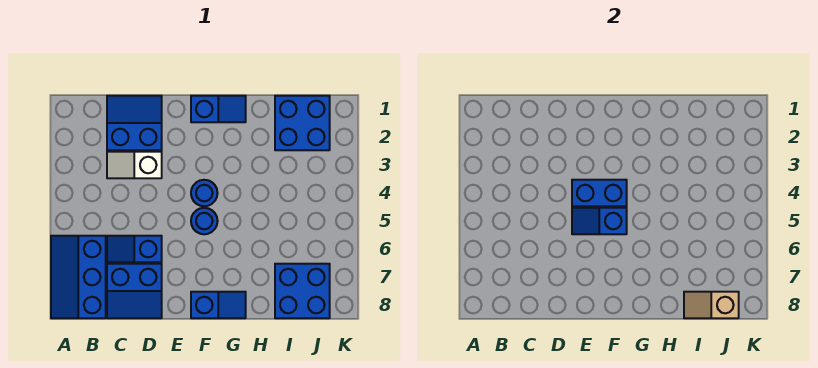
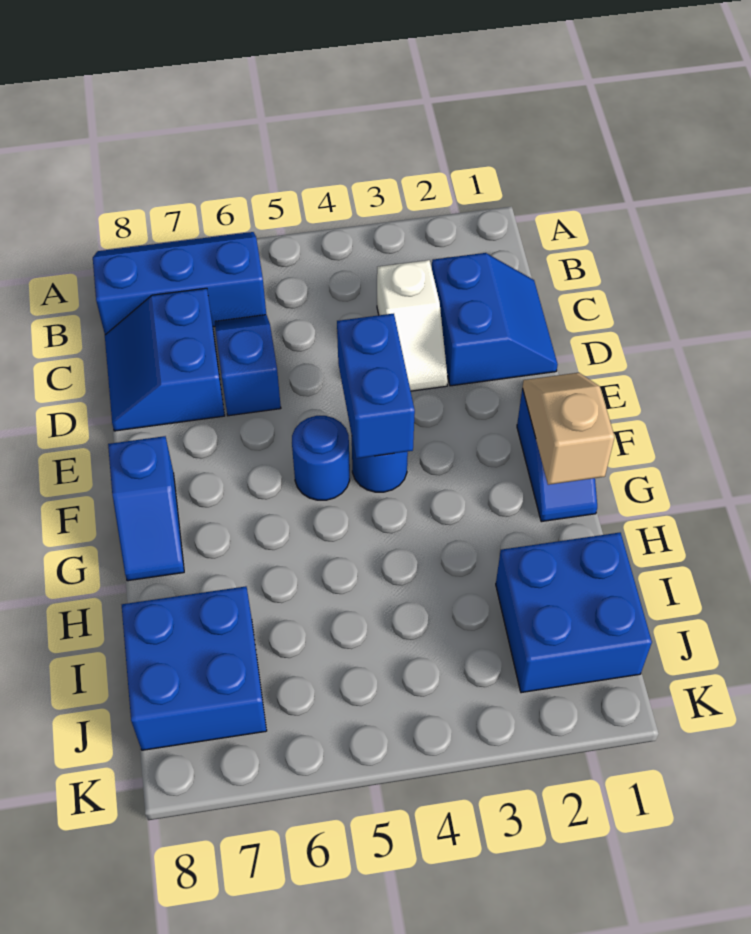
white slope C3:D3 level 1 top D -> white slope C3:D3 level 1 top C
blue slope E5:F5 level 2 top F -> none
tan slope I8:J8 level 2 top J -> tan slope F1:G1 level 2 top G

